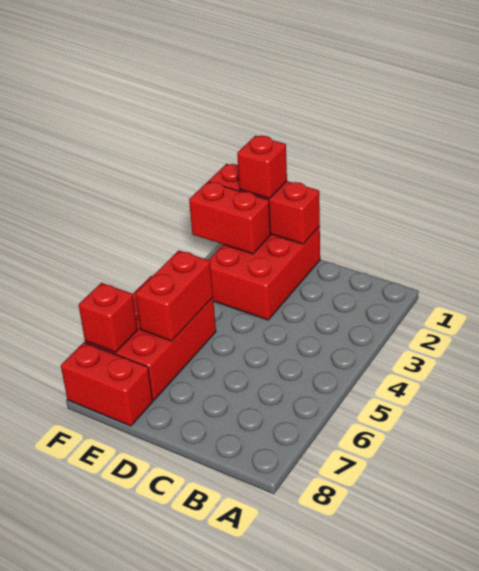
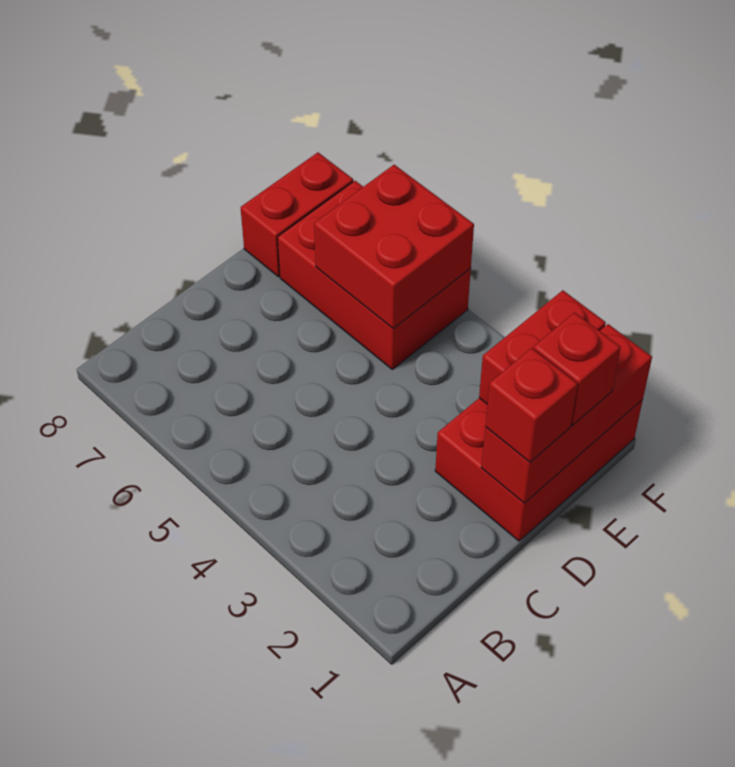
red brick D1:E3 level 1 -> red brick D1:F2 level 1
red brick E5:E6 level 2 -> red brick E5:F6 level 2
red brick F7 level 2 -> red brick D1 level 3

